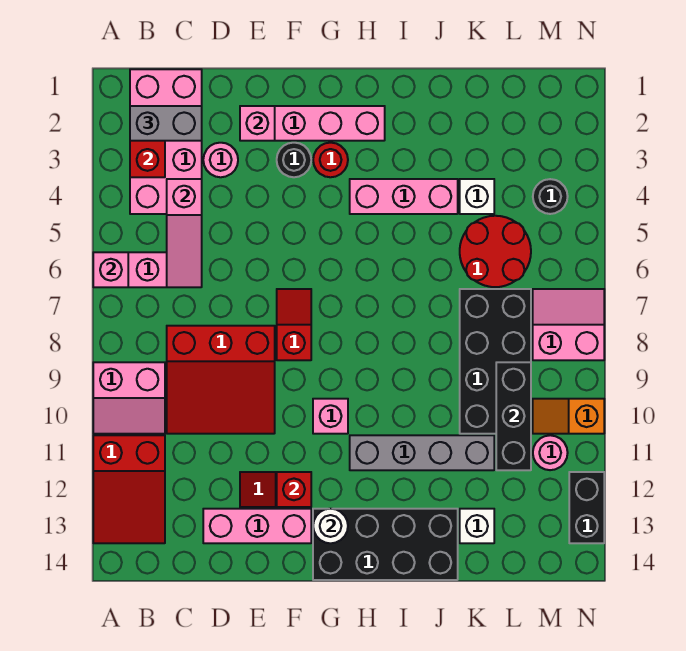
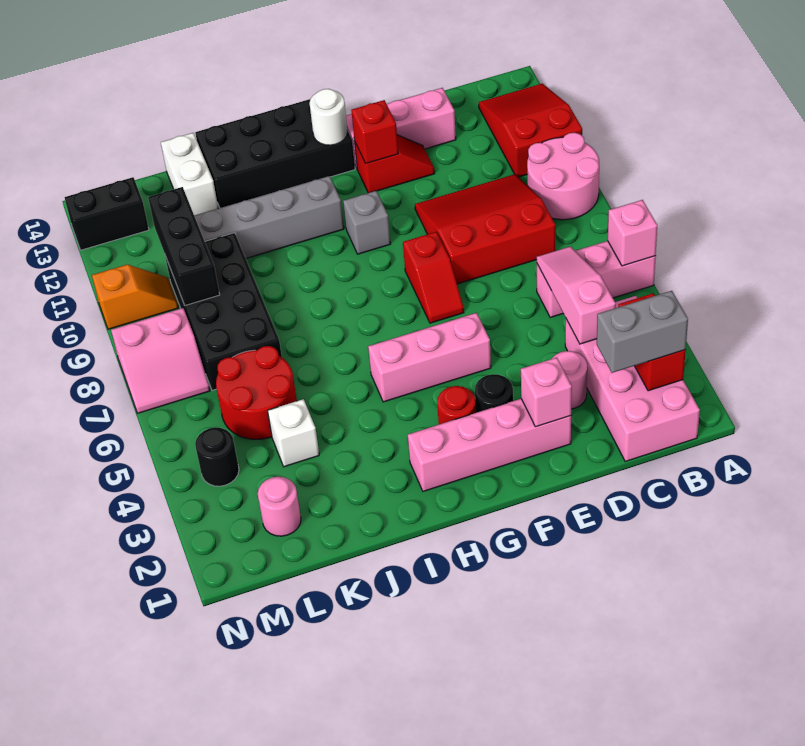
pink slope A9:B10 level 1 top 9 -> pink round brick A9:B10 level 1
pink brick G10 level 1 -> grey brick G10 level 1
pink brick H4:J4 level 1 -> pink brick F5:H5 level 1
white brick K13 level 1 -> white brick K13:K14 level 1
pink round brick M11 level 1 -> pink round brick L2 level 1
black brick N12:N13 level 1 -> black brick M13:N13 level 1

